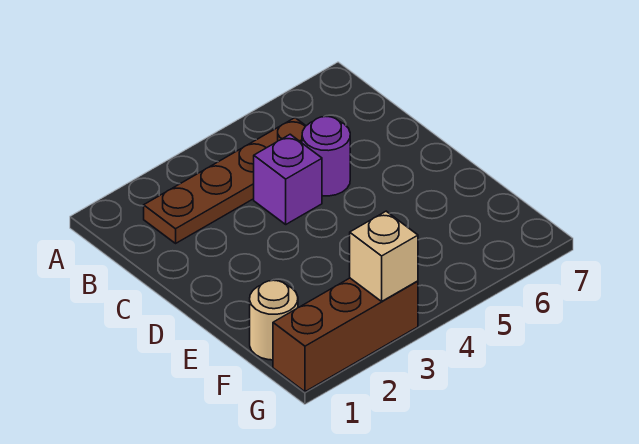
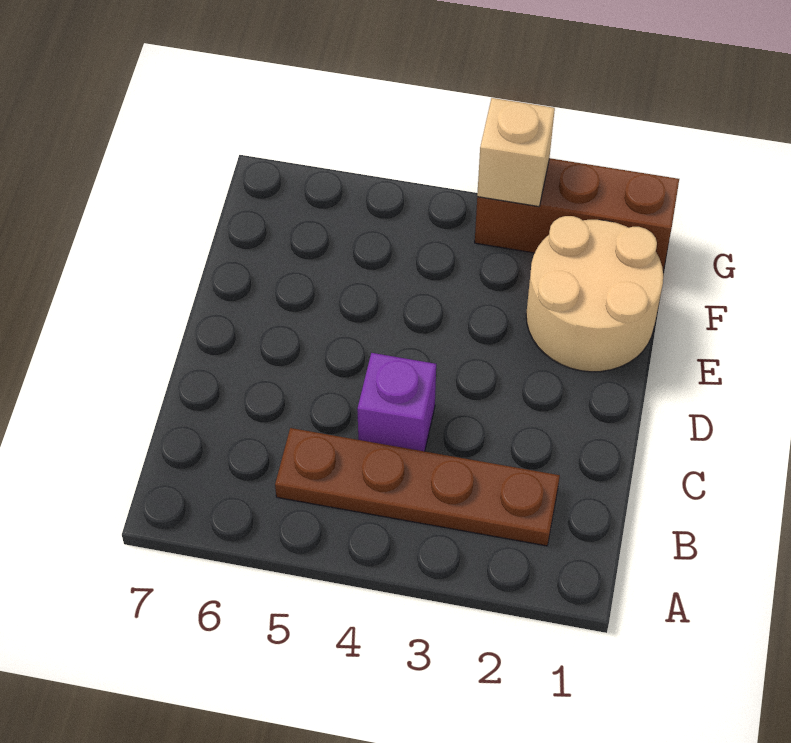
purple round brick C5 level 1 -> none
tan round brick F1 level 1 -> tan round brick E1:F2 level 1

